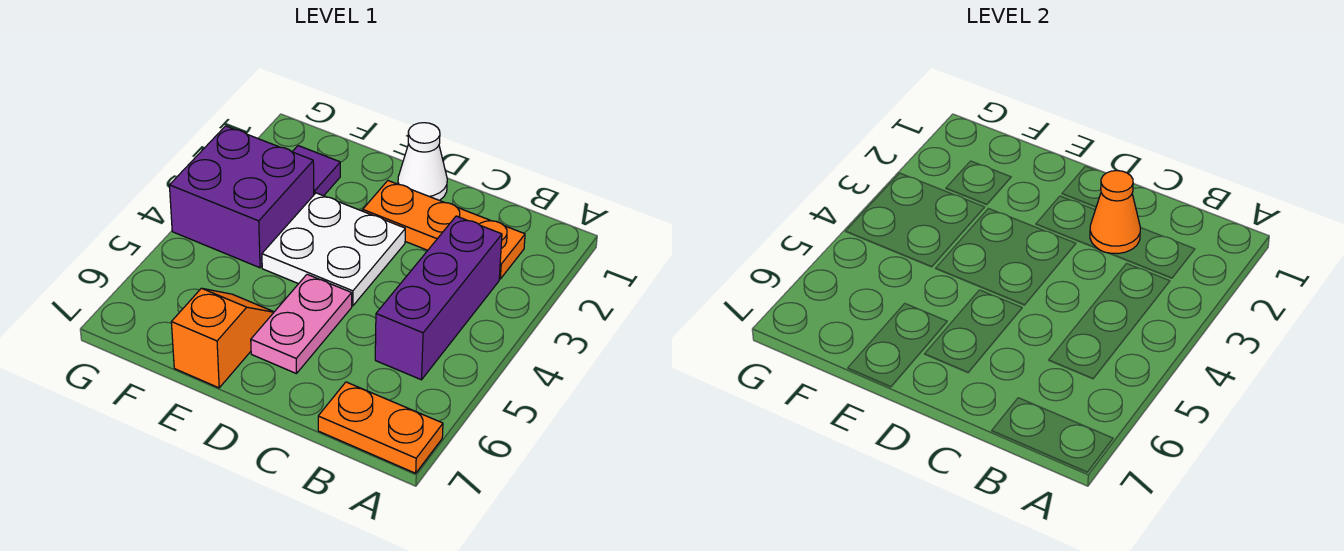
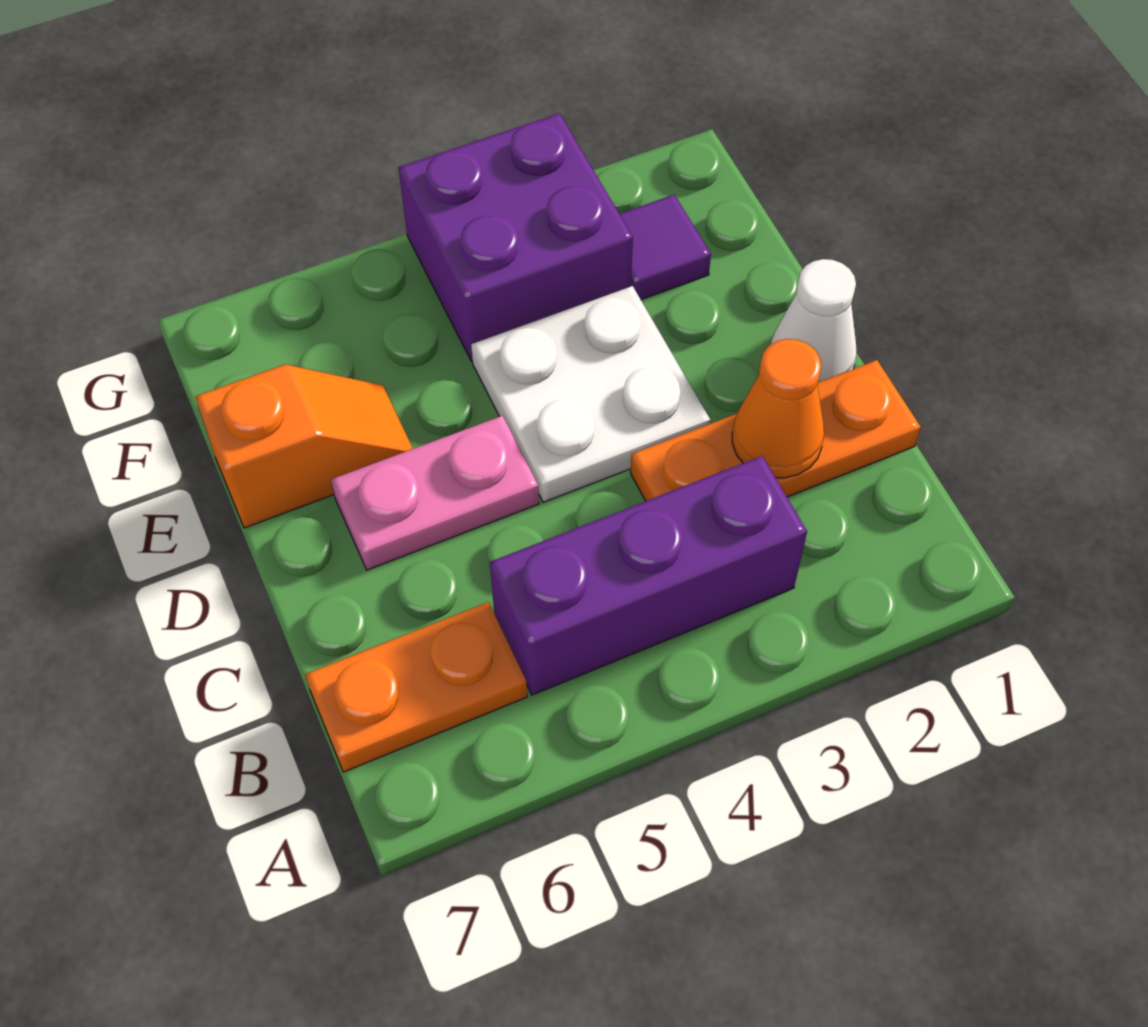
orange plate A7:B7 level 1 -> orange plate B6:B7 level 1
orange plate B2:D2 level 1 -> orange plate C1:C3 level 1

